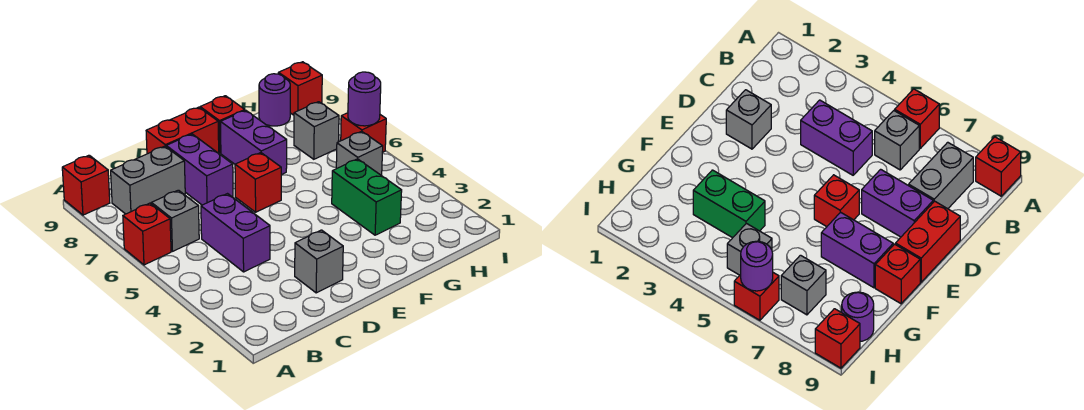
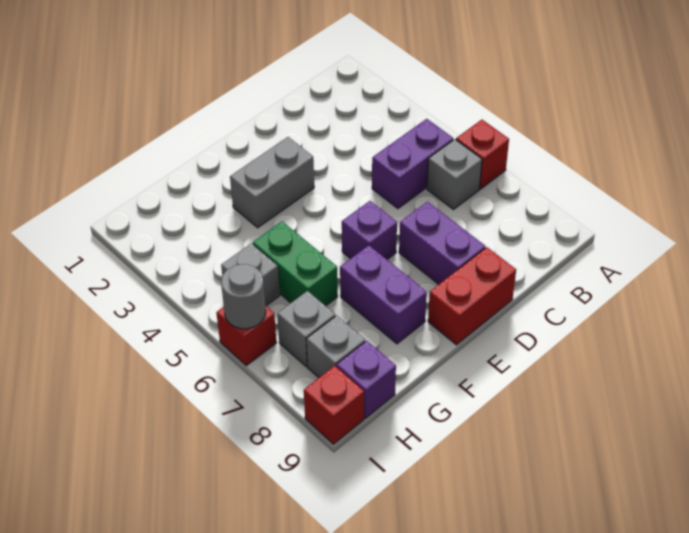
red brick A9 level 1 -> none
grey brick B8:C8 level 1 -> grey brick E3:F3 level 1
purple brick C4:C5 level 1 -> purple brick B5:C5 level 1
grey brick D2 level 1 -> grey brick H8 level 1
red brick E6 level 1 -> purple brick E6 level 1
red brick F9 level 1 -> none
green brick G3:G4 level 1 -> green brick G5:G6 level 1
purple round brick H9 level 1 -> purple brick H9 level 1
purple round brick I6 level 2 -> grey round brick I6 level 2

